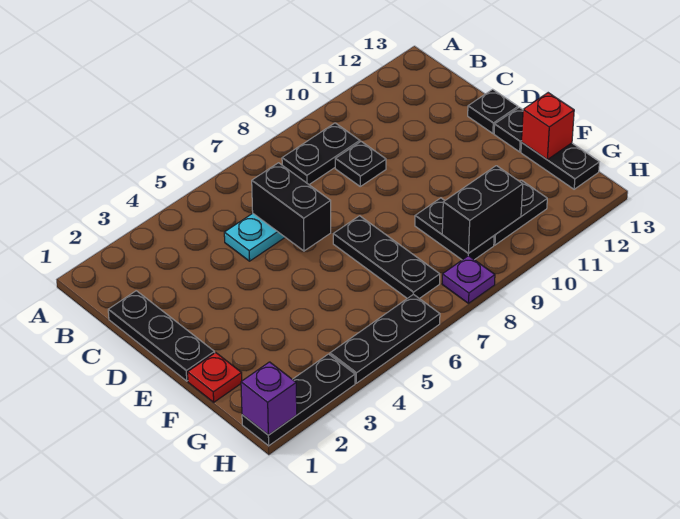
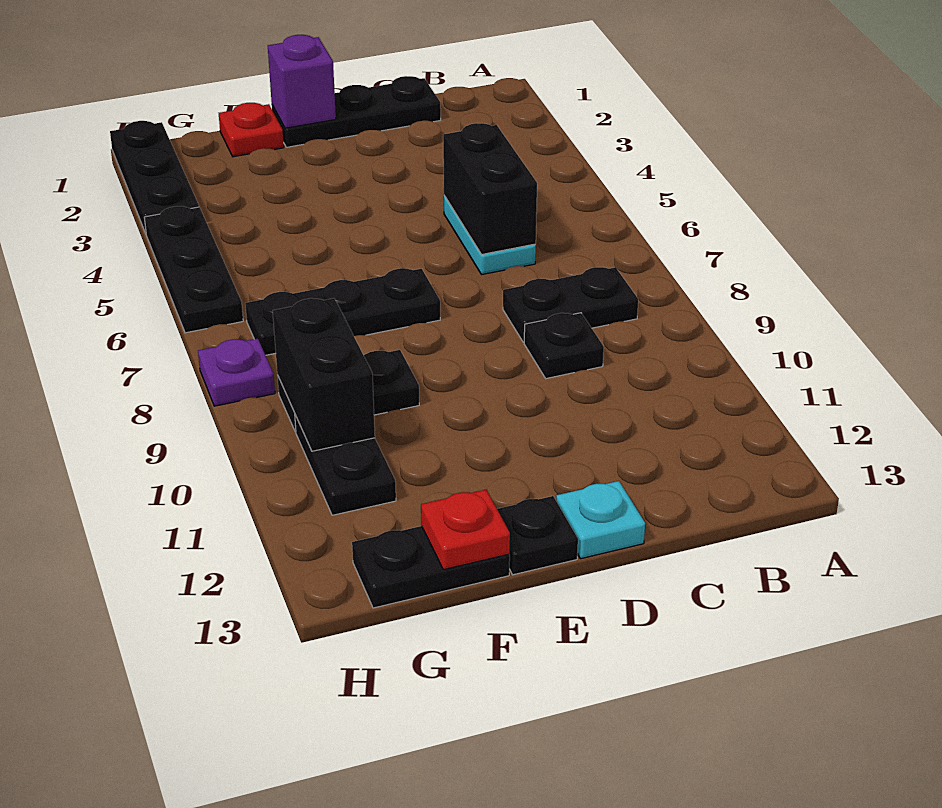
black plate B8:B9 level 1 -> black plate B8:C8 level 1
black brick C6:D6 level 2 -> black brick C5:C6 level 2
black plate D13 level 1 -> cyan plate D13 level 1
red brick F13 level 2 -> red plate F13 level 2
purple brick H1 level 2 -> purple brick E1 level 2

